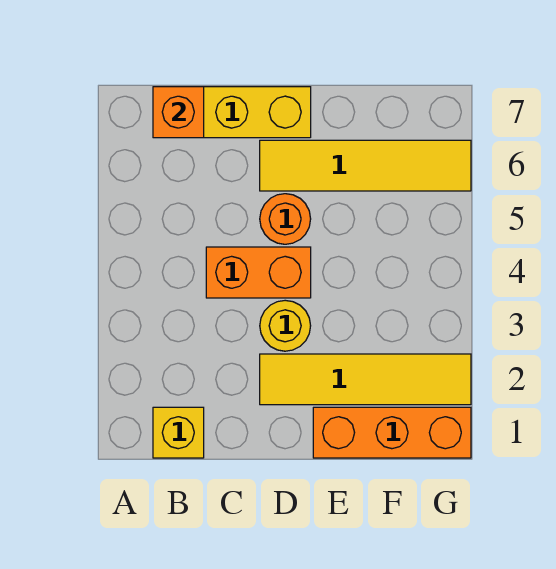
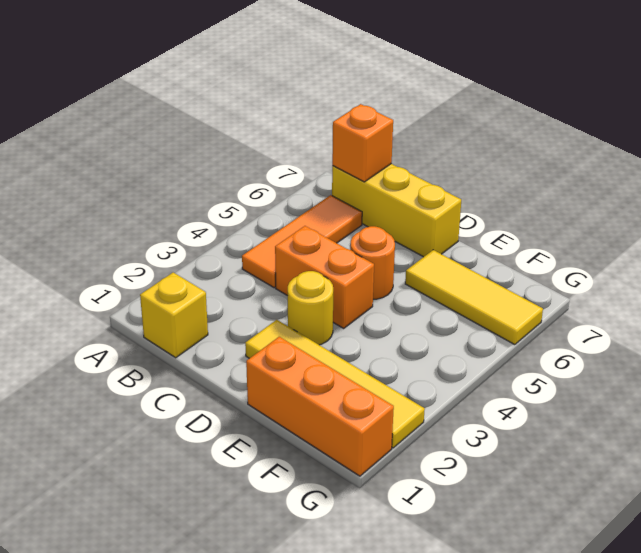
none -> orange tile B4:B6 level 1
yellow tile D6:G6 level 1 -> yellow tile E6:G6 level 1

